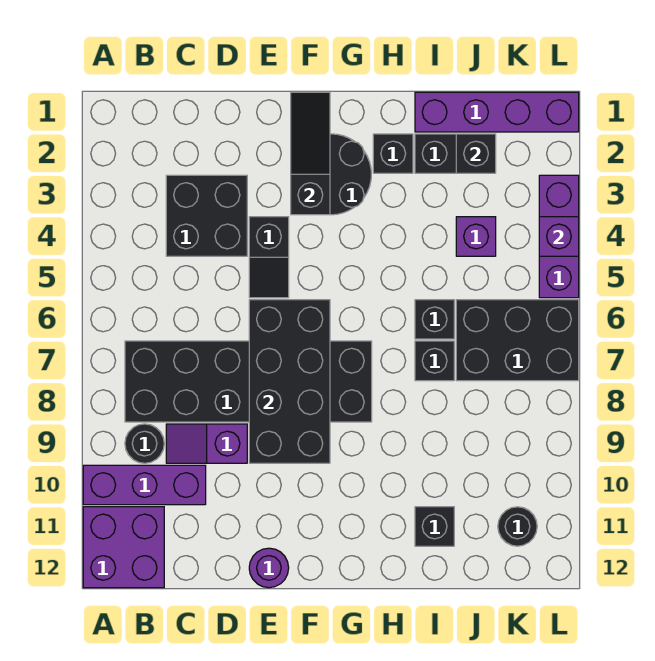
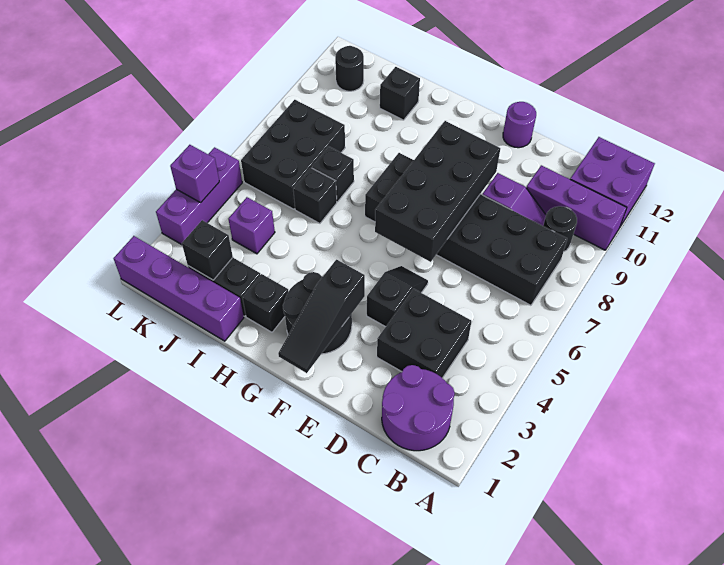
none -> purple round brick B1:C2 level 1
black brick J6:L7 level 1 -> black brick J6:K8 level 1

